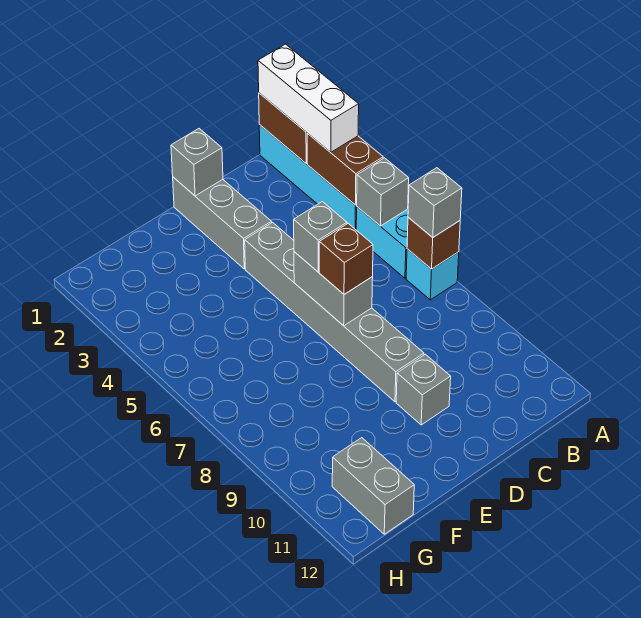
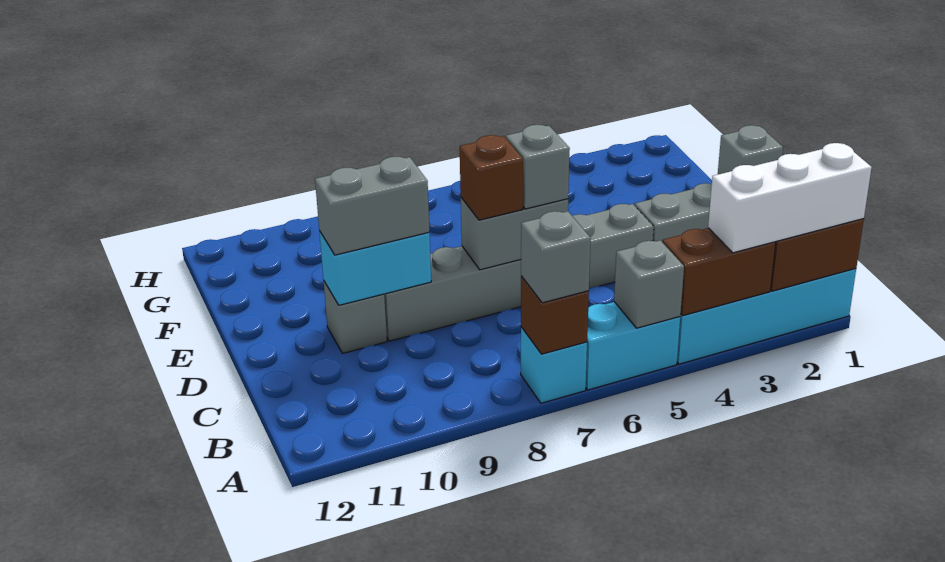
none -> cyan brick D9:D10 level 2
grey brick G11:G12 level 1 -> grey brick D9:D10 level 3

